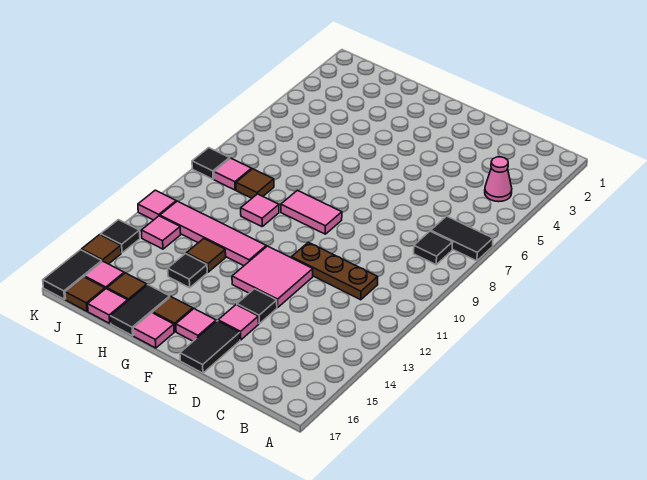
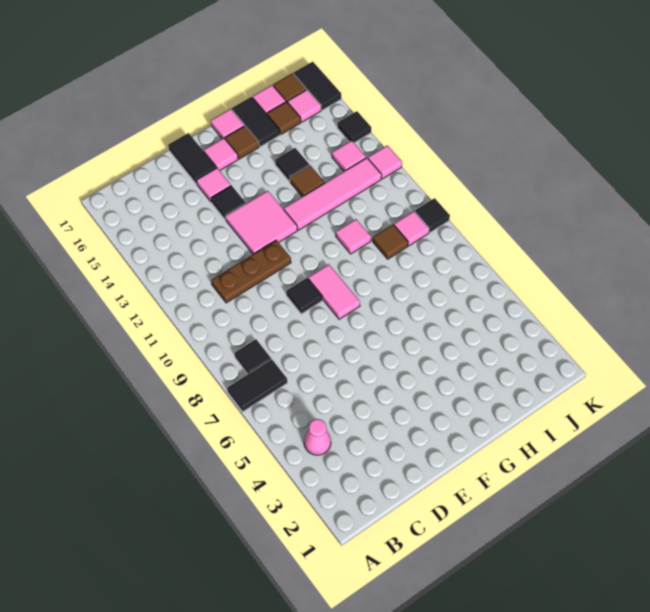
none -> black tile E9 level 1
pink tile F9:G9 level 1 -> pink tile F8:F9 level 1
brown tile K15 level 1 -> none

